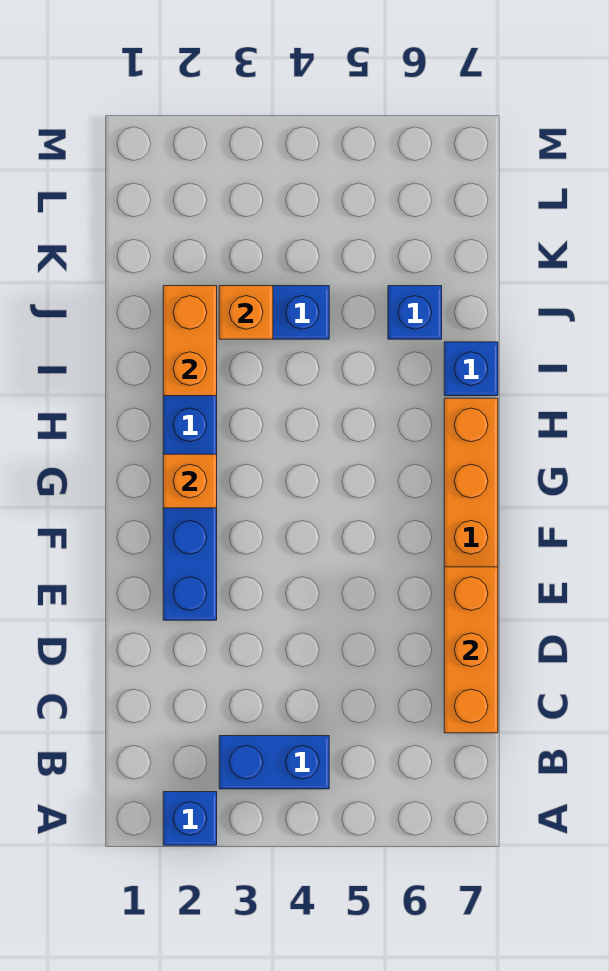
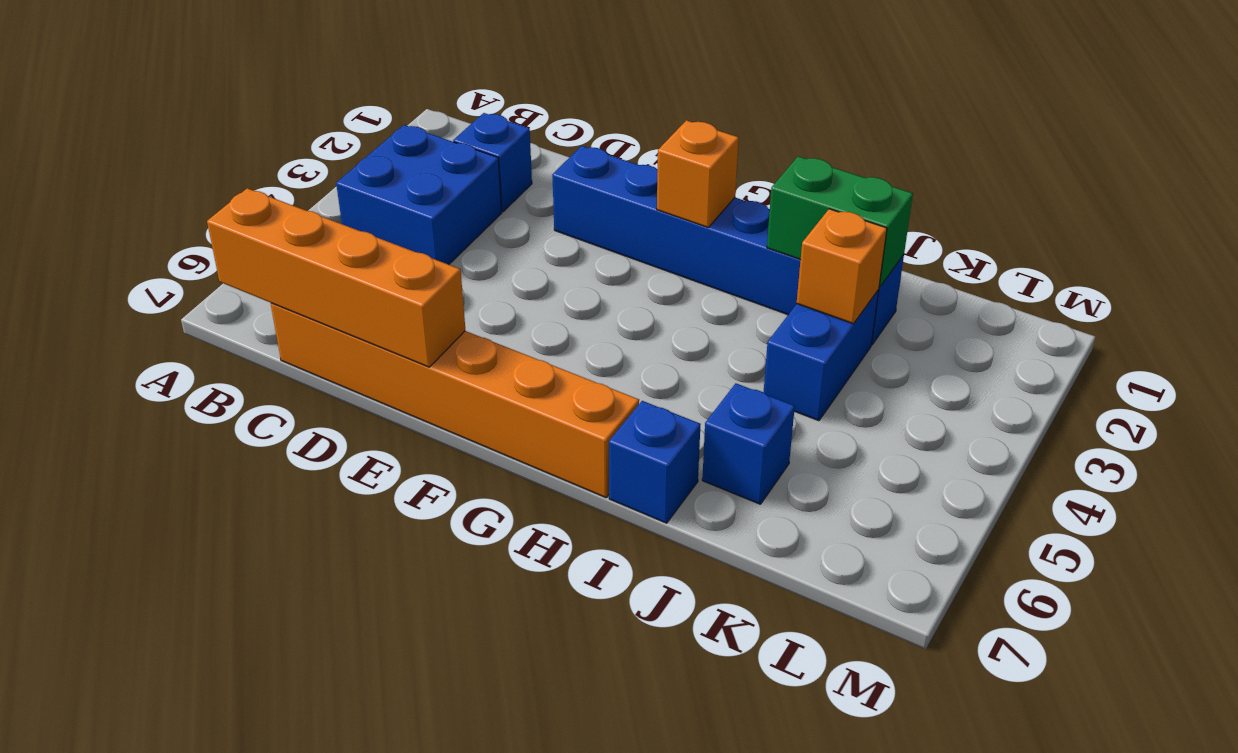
blue brick A2 level 1 -> blue brick C2 level 1
blue brick B3:B4 level 1 -> blue brick B3:C4 level 1
orange brick C7:E7 level 2 -> orange brick B7:E7 level 2
orange brick I2:J2 level 2 -> green brick I2:J2 level 2

